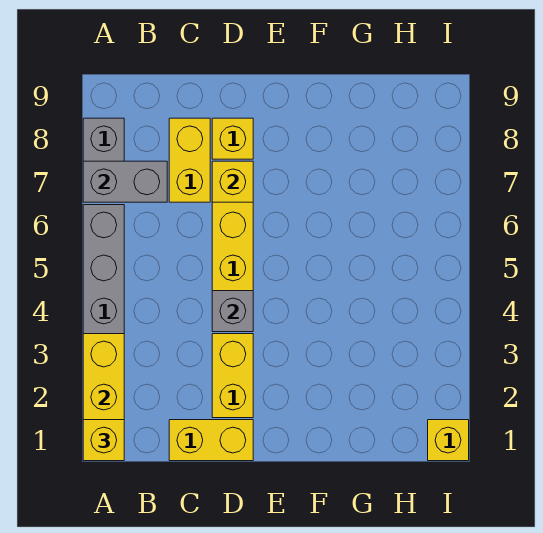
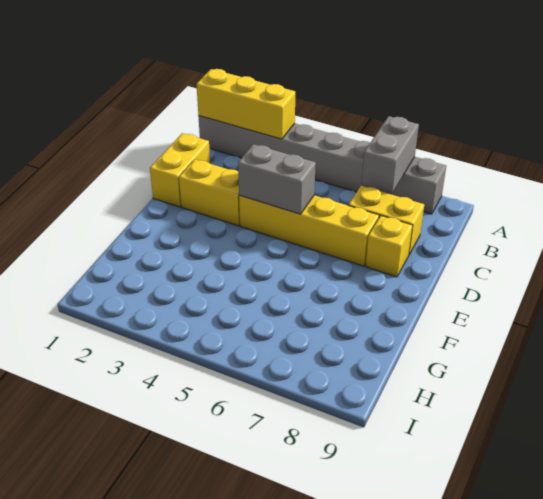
yellow brick A1 level 3 -> none
grey brick D4 level 2 -> grey brick D4:D5 level 2
yellow brick D7 level 2 -> none
yellow brick I1 level 1 -> none

